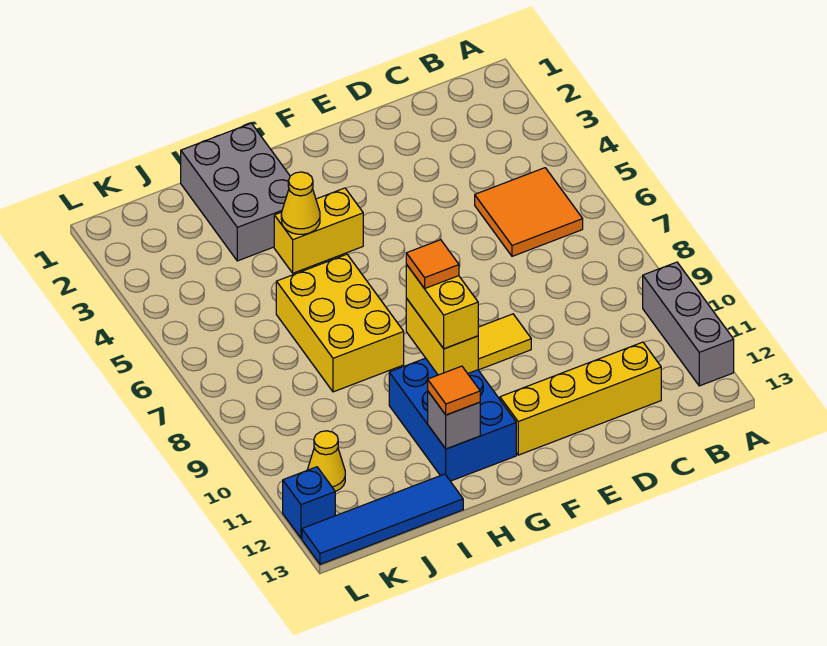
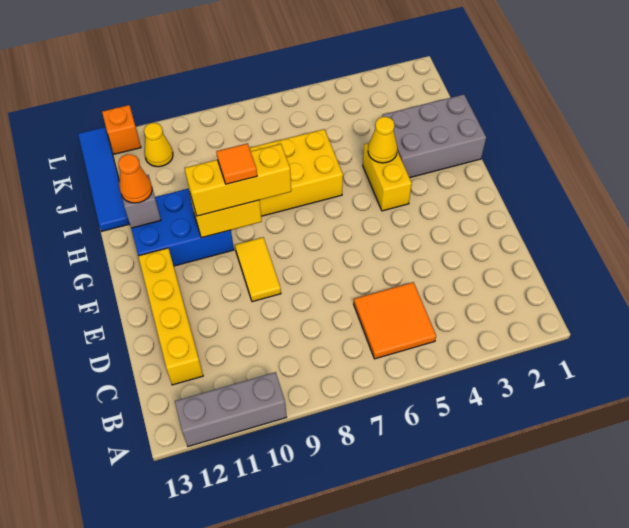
yellow brick G9:G10 level 3 -> yellow brick G8:G10 level 3
orange tile H12 level 3 -> orange cone H12 level 3
blue brick L12 level 1 -> orange brick L12 level 1

